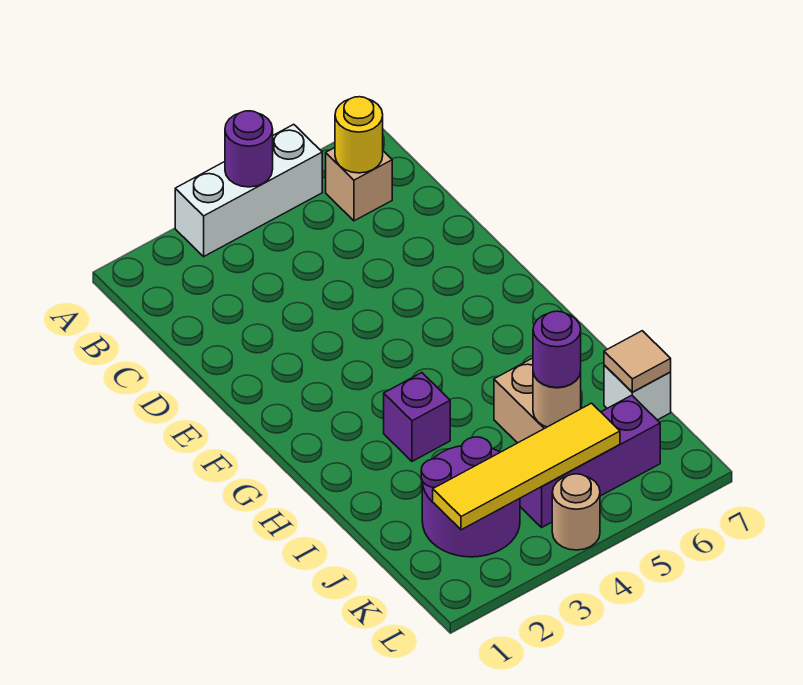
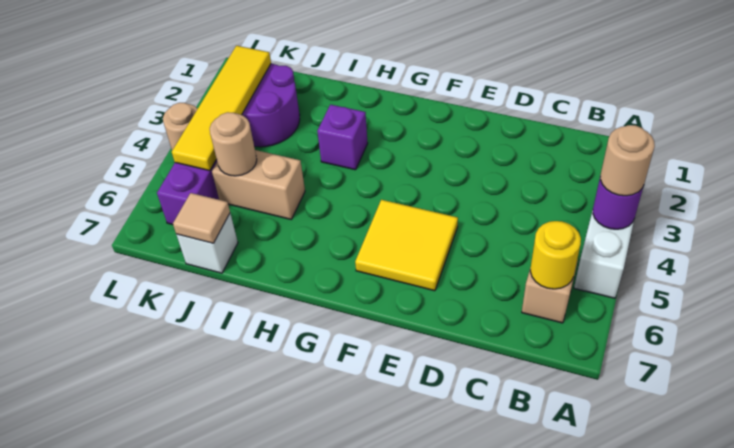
none -> tan round brick A4 level 3
none -> yellow tile E5:F6 level 1
purple round brick J5 level 3 -> none

